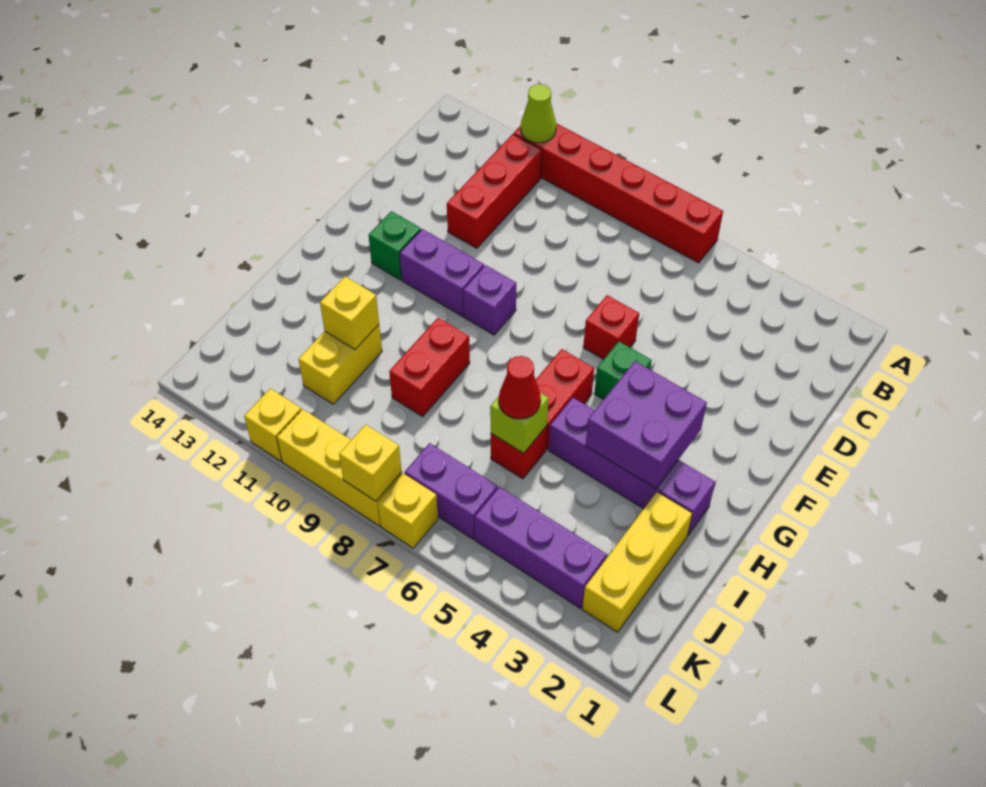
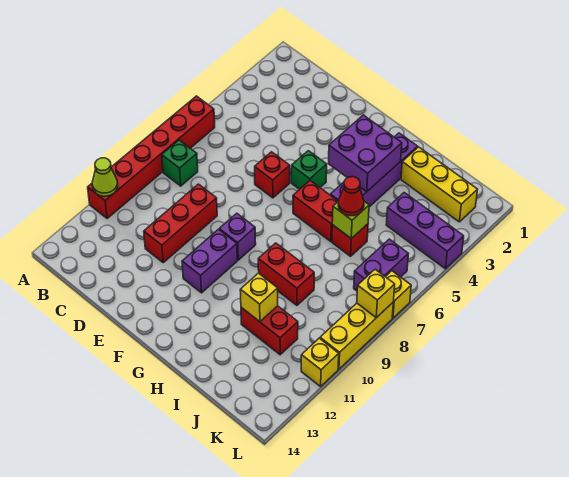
red brick B11:D11 level 1 -> red brick D9:D11 level 1
green brick F12 level 1 -> green brick B8 level 1
yellow brick I11:J11 level 1 -> red brick I11:J11 level 1
purple brick K3:K5 level 1 -> purple brick J4:L4 level 1

